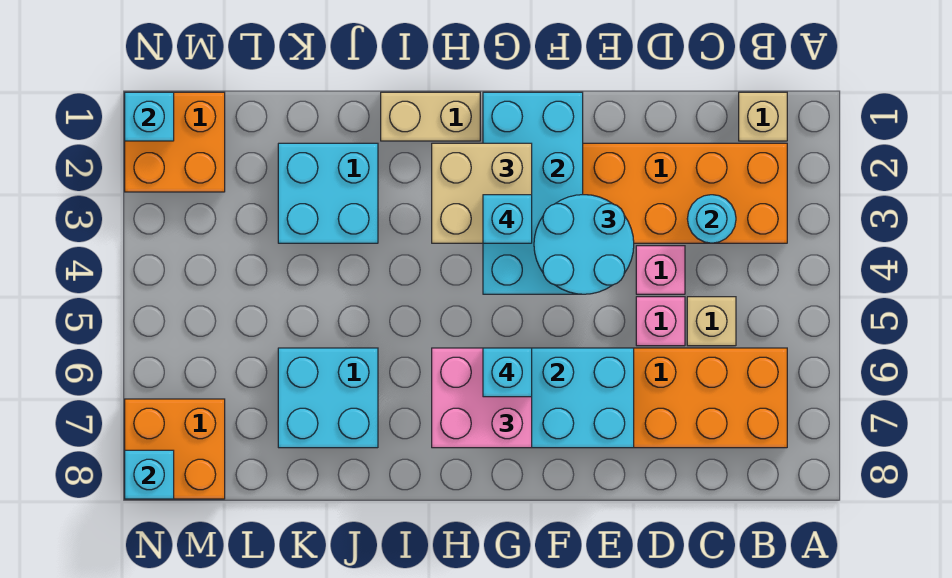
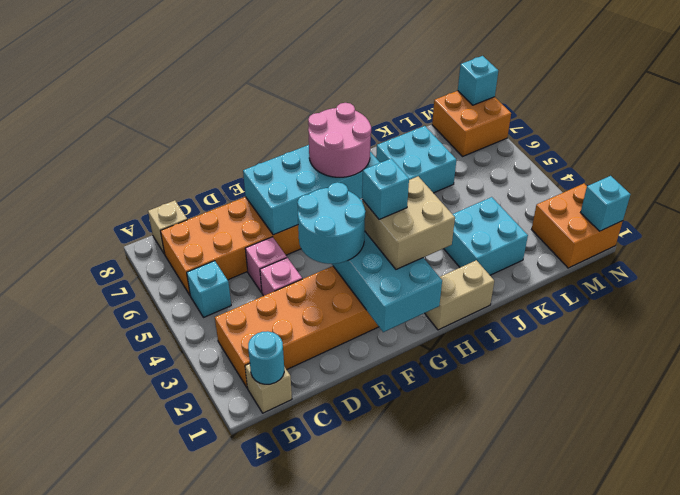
cyan round brick C3 level 2 -> cyan round brick B1 level 2
tan brick C5 level 1 -> tan brick B8 level 1
pink brick G6:H7 level 3 -> pink round brick G6:H7 level 3
cyan brick G6 level 4 -> cyan brick B5 level 1

